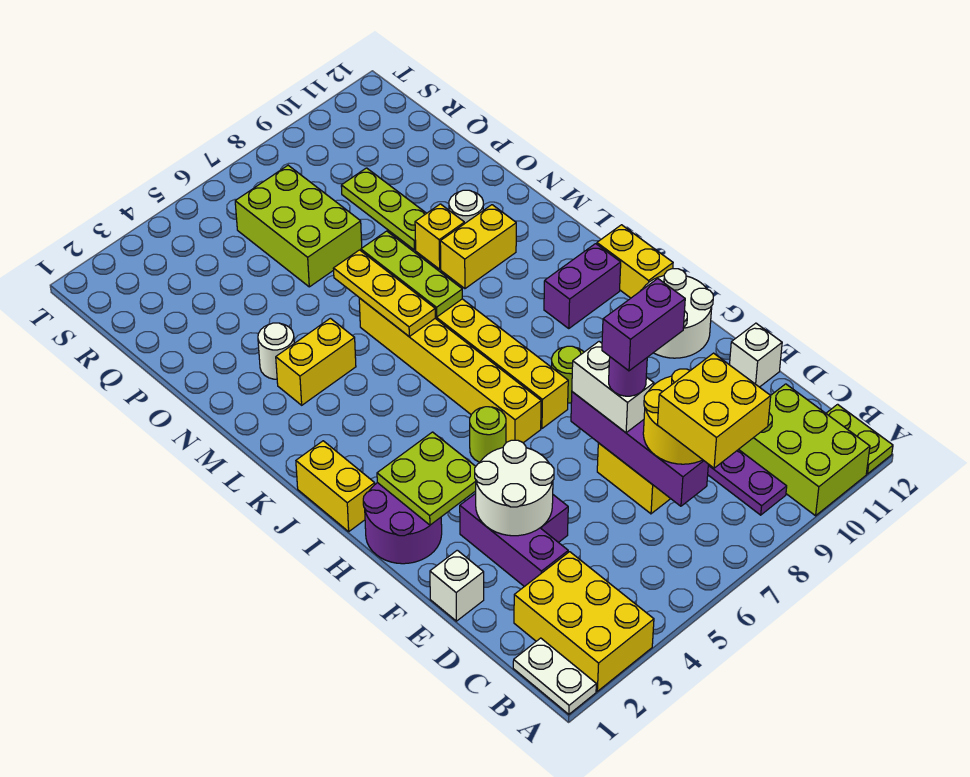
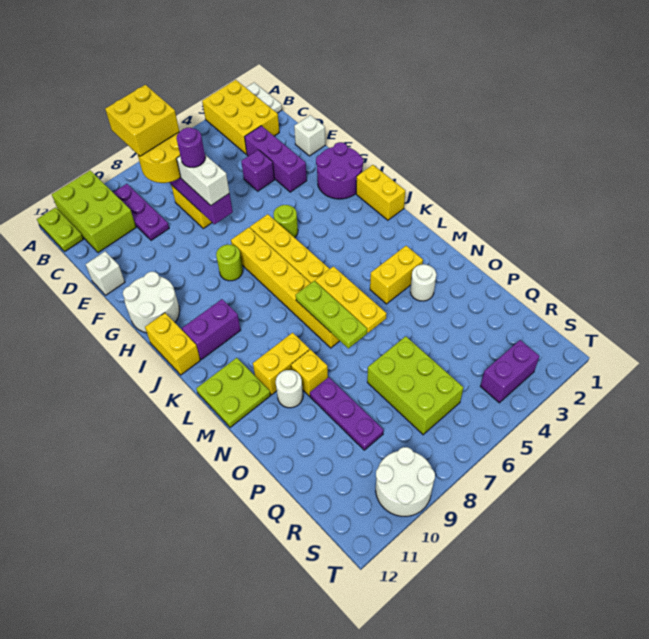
white round brick E3:F4 level 2 -> white round brick S9:T10 level 1
purple brick E7:E8 level 5 -> purple brick S3:S4 level 1
lime plate G2:H3 level 2 -> lime plate L11:M12 level 1
lime plate O9:Q9 level 1 -> purple plate O9:Q9 level 1

